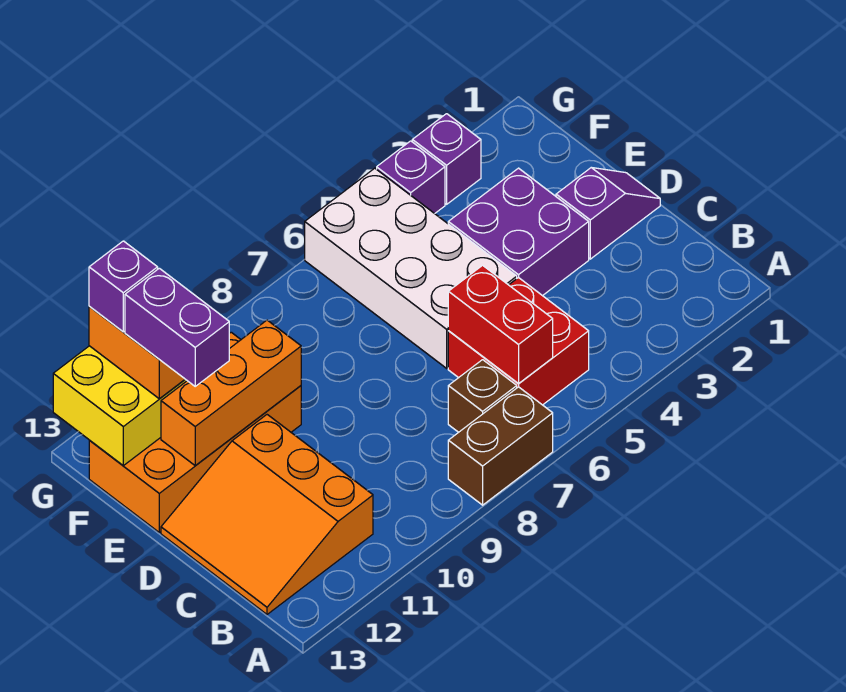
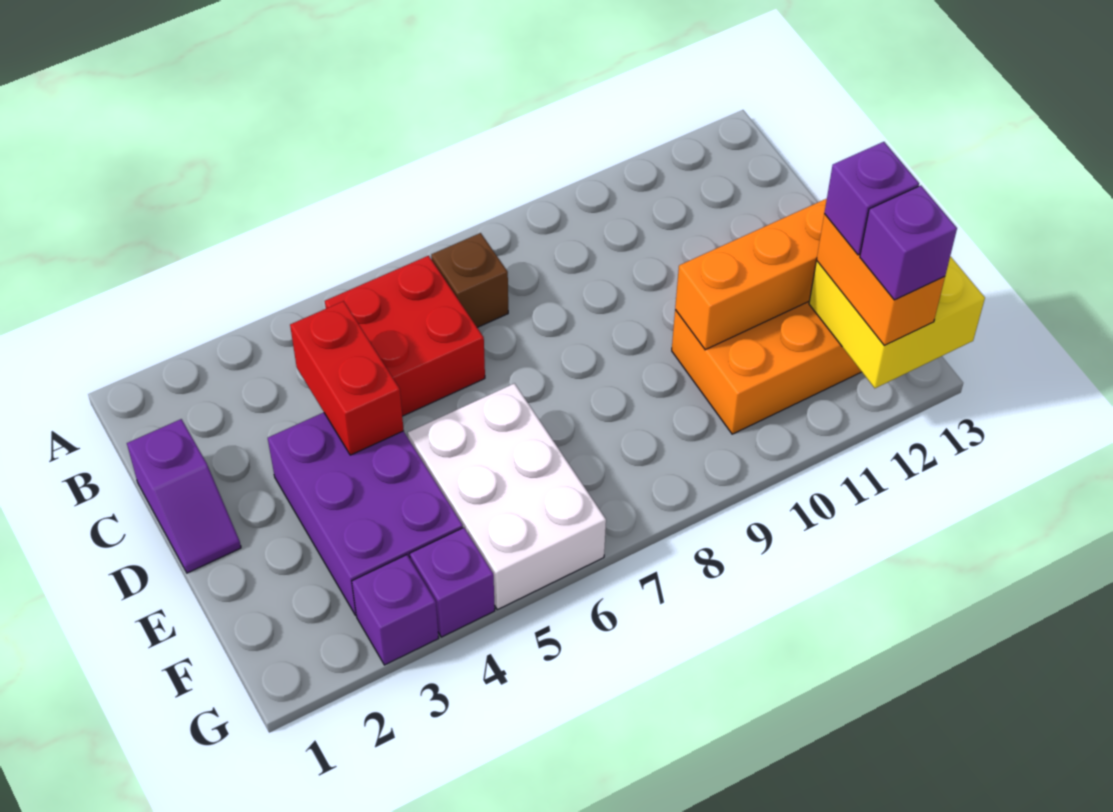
brown brick A7:A8 level 1 -> none
red brick B6:C6 level 2 -> red brick C4:D4 level 2
orange slope B11:D13 level 1 top 11 -> none
purple slope D1:D2 level 1 top 2 -> purple slope C1:D1 level 1 top C
purple brick D3:E4 level 1 -> purple brick D3:F4 level 1
white brick D5:G6 level 1 -> white brick E5:G6 level 1
purple brick E12:F12 level 4 -> purple brick F12 level 4

